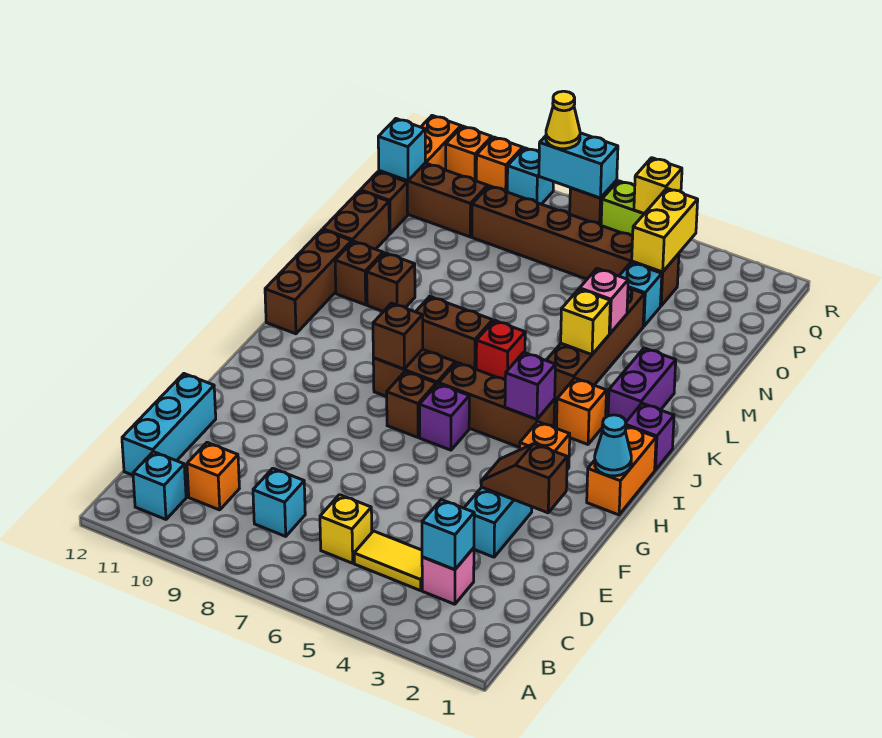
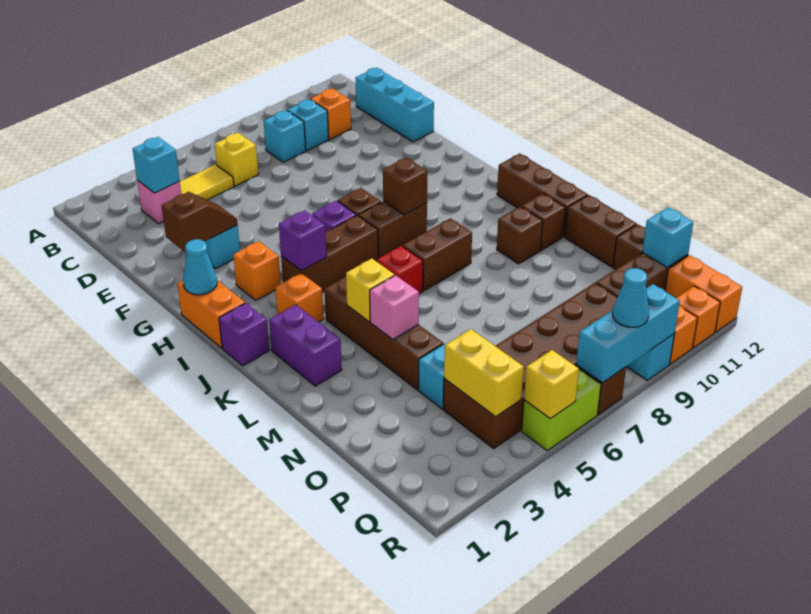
cyan brick B11 level 1 -> cyan brick C9 level 1
brown brick P4:P9 level 1 -> brown brick P4:Q9 level 1
cyan brick R7:R8 level 2 -> cyan brick R7:R9 level 2
yellow cone R8 level 3 -> cyan cone R8 level 3

